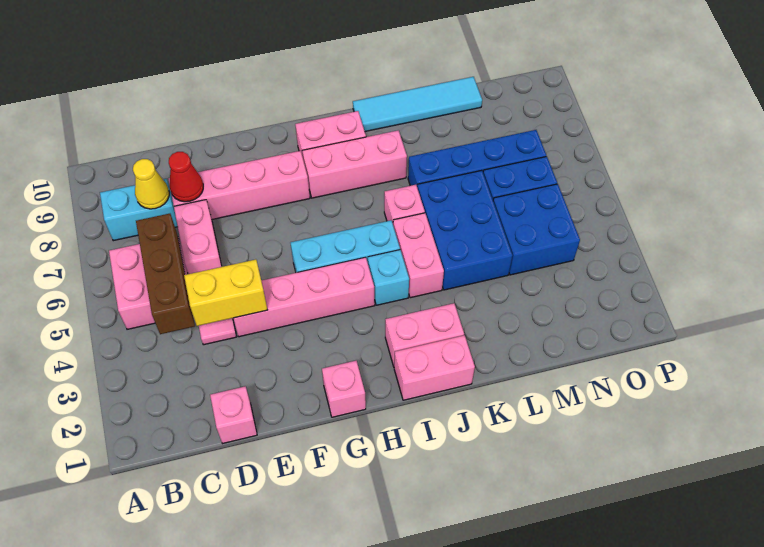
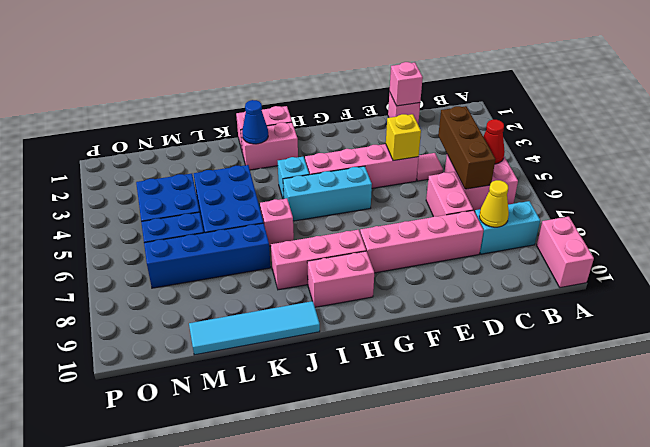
yellow brick D4:E4 level 2 -> yellow brick E4 level 2
red cone D8 level 2 -> red cone B5 level 2
pink brick G1 level 1 -> pink brick D1 level 2
none -> blue cone J2 level 2
pink brick J4:J5 level 1 -> pink brick A9:A10 level 1

